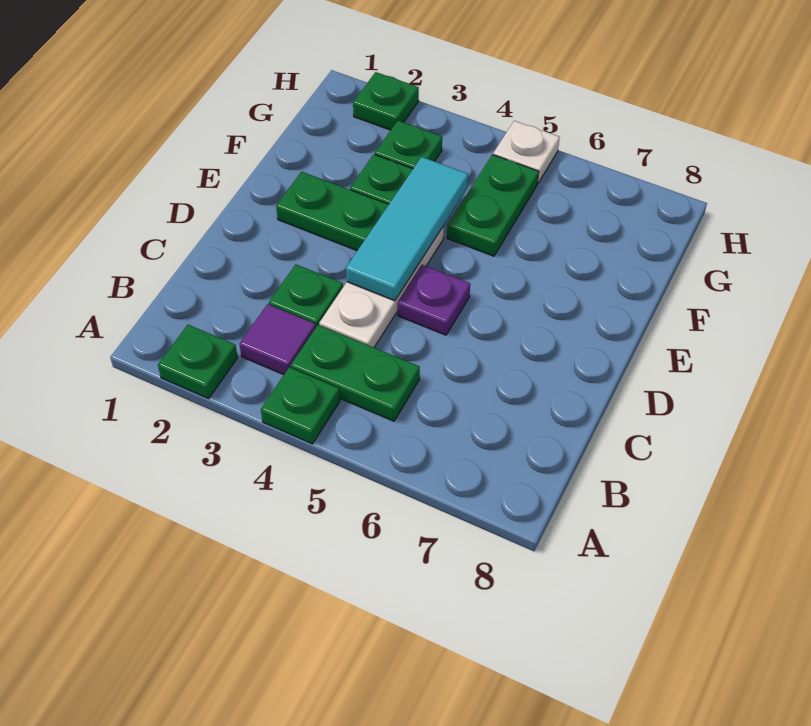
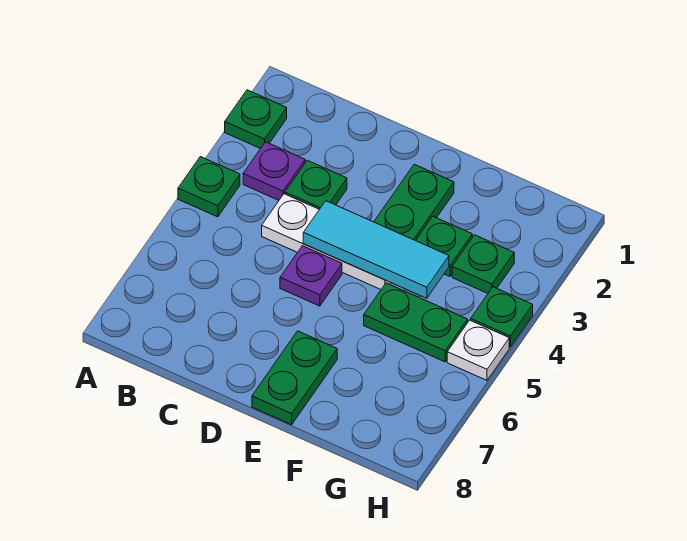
purple tile B3 level 1 -> purple plate B3 level 1
green plate B4:B5 level 1 -> green plate E7:E8 level 1
green plate H2 level 1 -> green plate H4 level 1

